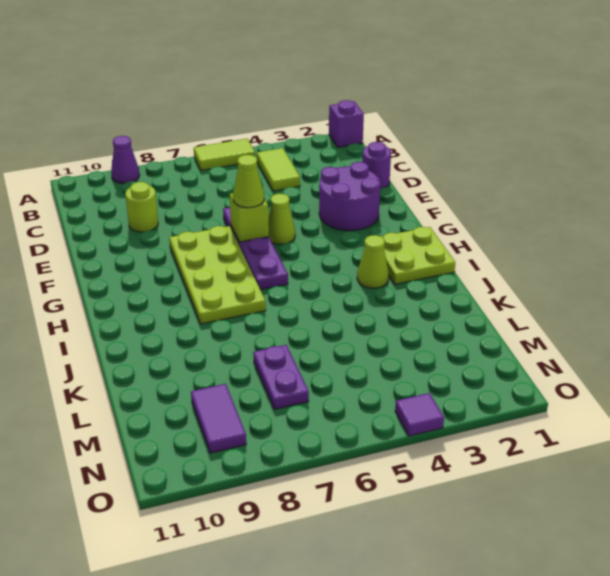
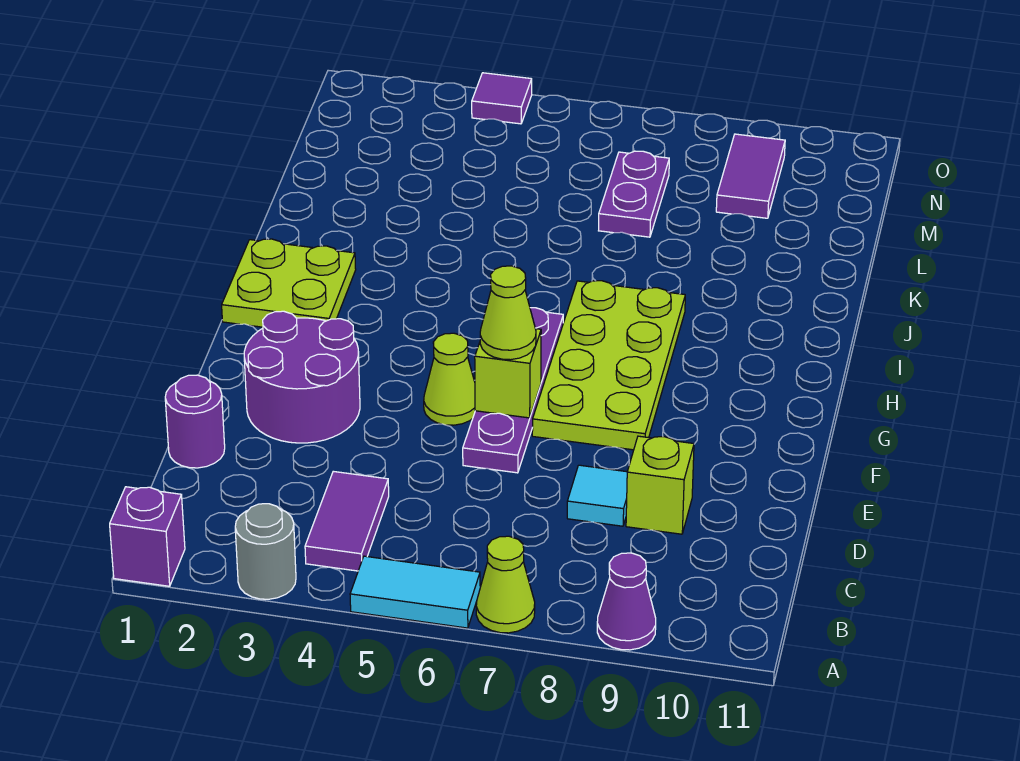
none -> grey round brick A3 level 1
lime tile A5:A6 level 1 -> cyan tile A5:A6 level 1
lime tile B4:C4 level 1 -> purple tile B4:C4 level 1
none -> cyan tile D8 level 1
lime round brick D9 level 1 -> lime brick D9 level 1
lime cone I3 level 1 -> lime cone A7 level 1

